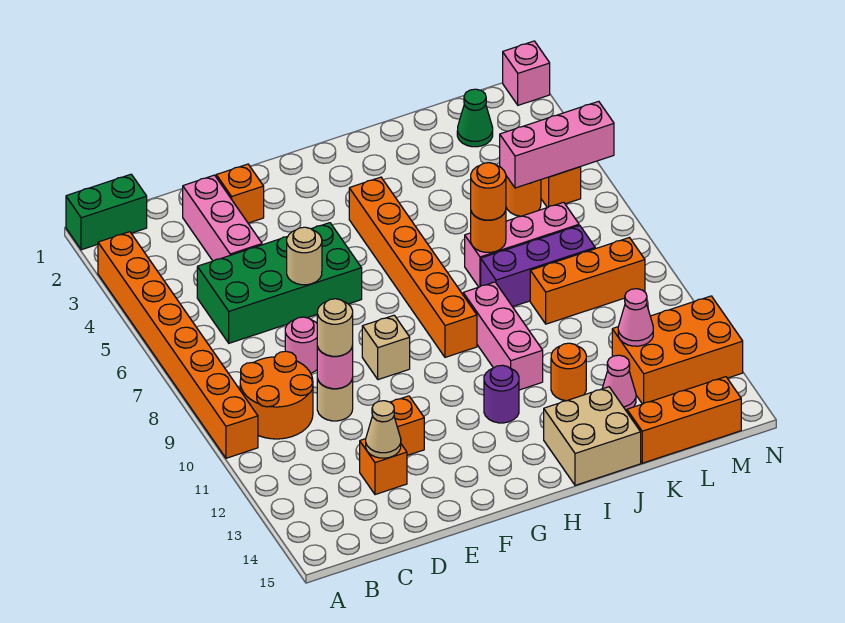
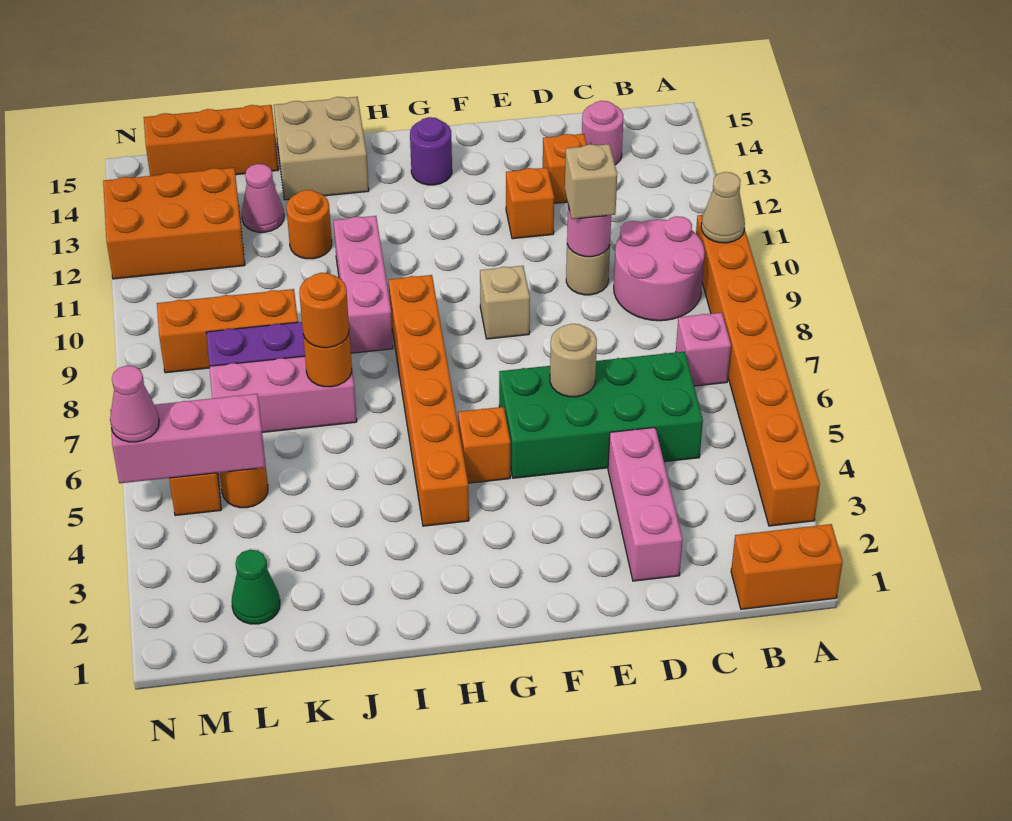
green brick A1:B1 level 1 -> orange brick A1:B1 level 1
orange round brick B9:C10 level 1 -> pink round brick B9:C10 level 1
pink round brick D8 level 1 -> pink round brick C14 level 1
tan round brick D10 level 3 -> tan brick D10 level 3
tan cone D13 level 2 -> tan cone A10 level 2
orange brick E2 level 1 -> orange brick G5 level 1
purple round brick H12 level 1 -> purple round brick G14 level 1
pink cone L12 level 2 -> pink cone N5 level 3
pink brick N1 level 1 -> pink brick B7 level 1

